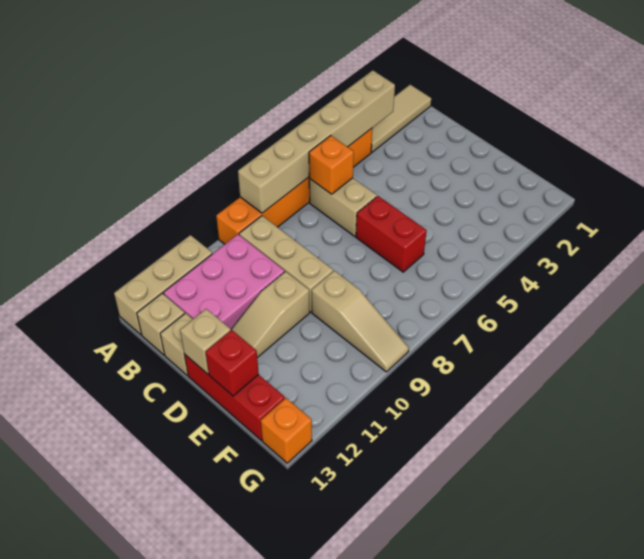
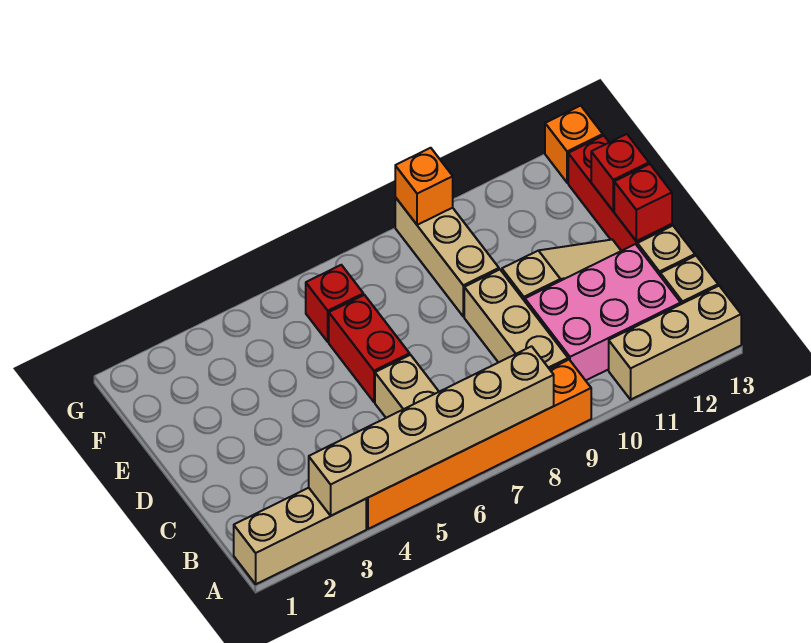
tan tile A1:A3 level 1 -> tan brick A1:A3 level 1
orange brick B6 level 2 -> orange brick G9 level 2
tan brick D13 level 2 -> red brick D13 level 2
tan slope E9:G9 level 1 top E -> tan brick E9:G9 level 1
none -> red brick F6 level 1

